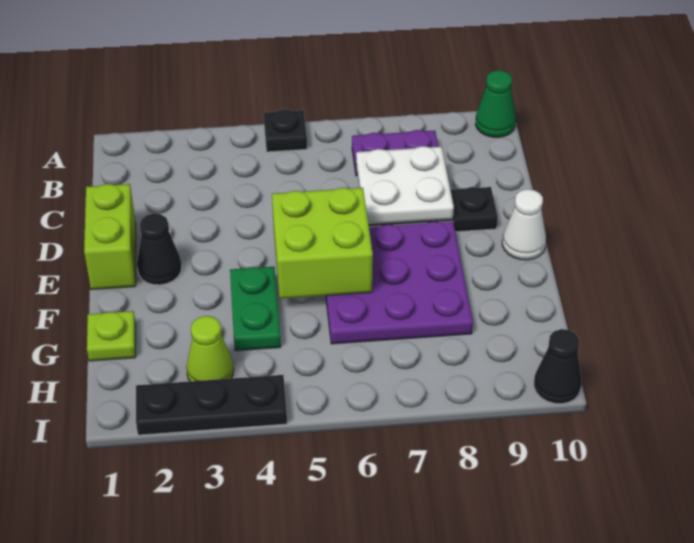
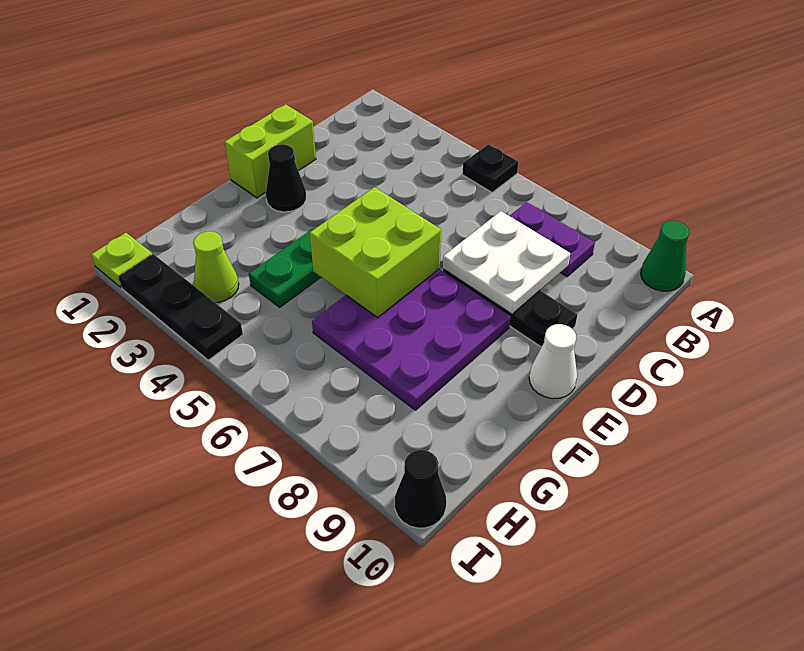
lime plate G1 level 1 -> lime plate I1 level 1

